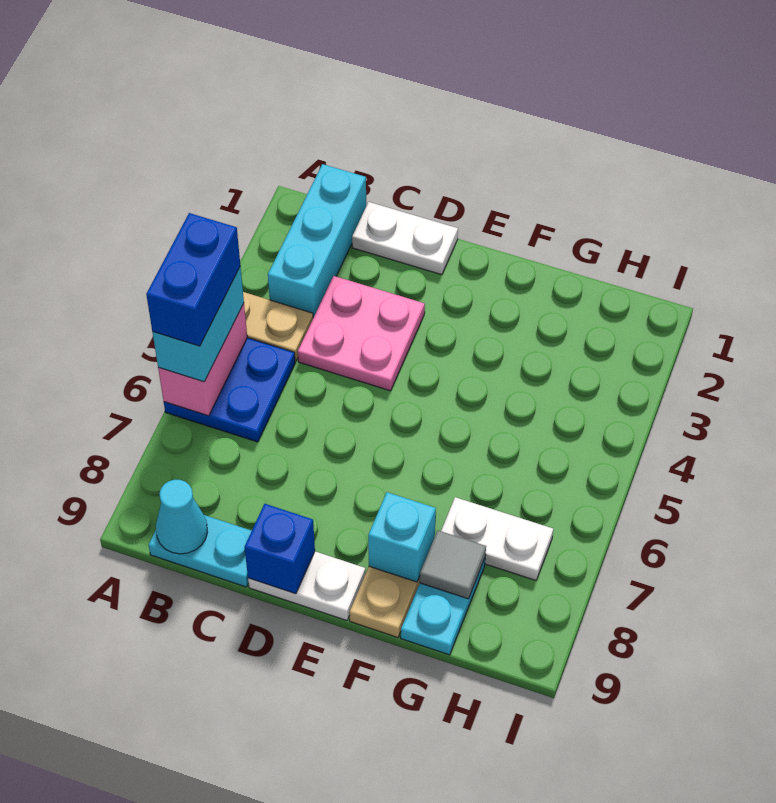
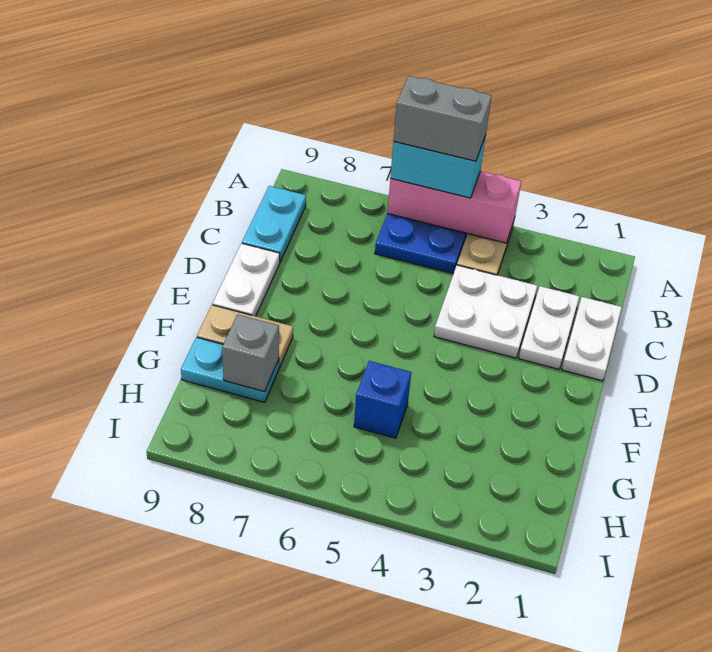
pink brick A5:A6 level 2 -> pink brick A4:A6 level 2
blue brick A5:A6 level 4 -> grey brick A5:A6 level 4
cyan brick B1:B3 level 1 -> none
cyan cone B9 level 2 -> none
pink plate C3:D4 level 1 -> white plate C3:D4 level 1
blue brick D9 level 2 -> blue brick G5 level 1
cyan brick F8 level 2 -> none
white plate G7:H7 level 1 -> white plate C2:D2 level 1
grey tile G8 level 2 -> grey brick G8 level 2

